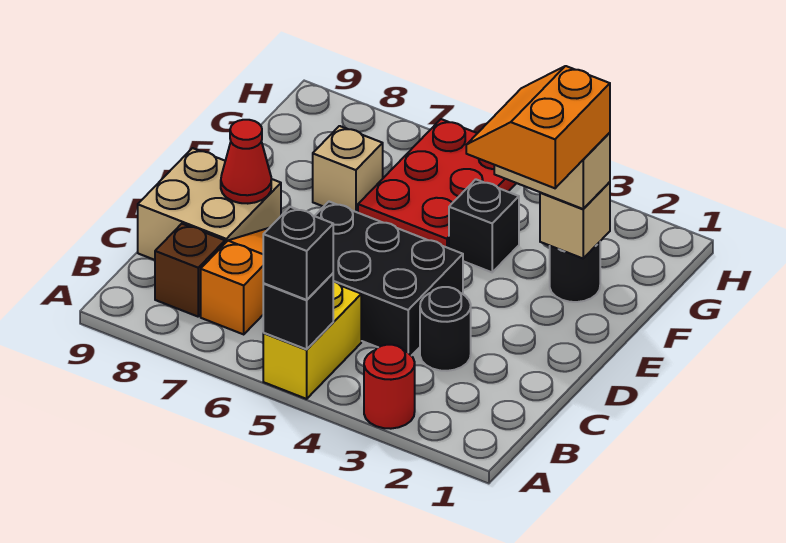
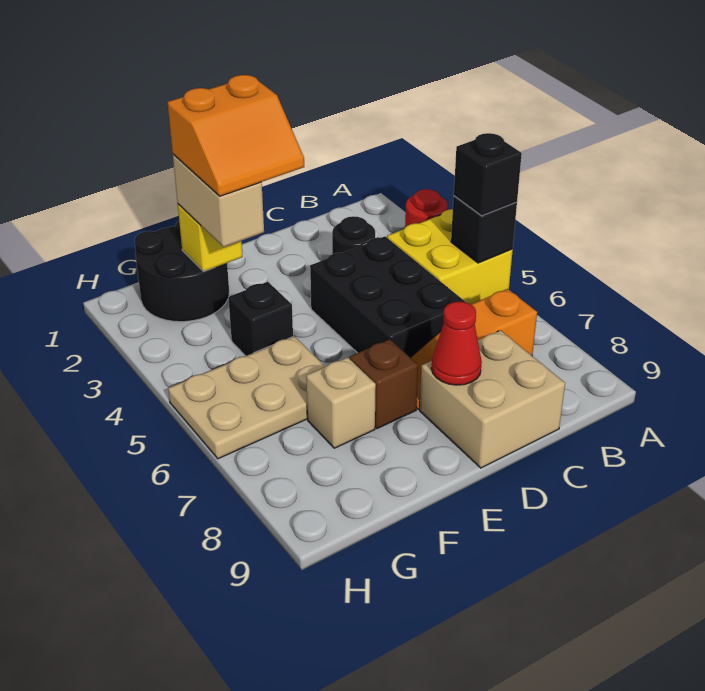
yellow brick A5:B5 level 1 -> yellow brick A4:B5 level 1
brown brick B8 level 1 -> brown brick E7 level 1
black round brick F2 level 1 -> black round brick F1:G2 level 1
tan brick F2 level 2 -> yellow brick F2 level 2
red plate F5:H6 level 1 -> tan plate F5:H6 level 1

